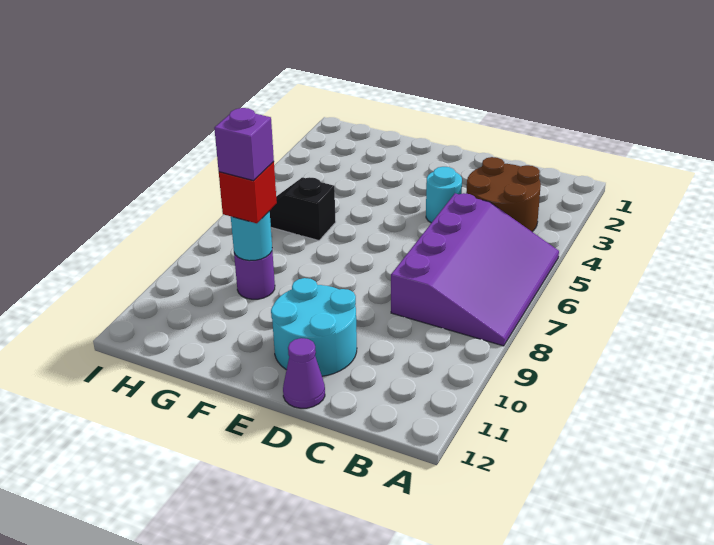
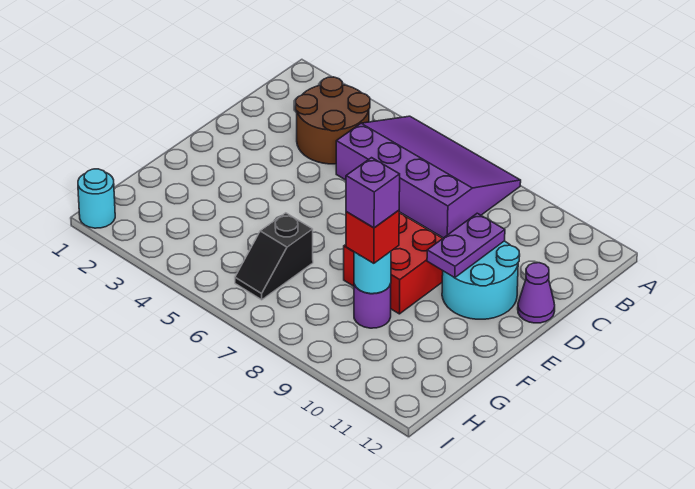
cyan round brick D4 level 1 -> cyan round brick I1 level 1
none -> purple plate D10:E10 level 2
none -> red brick E8:F9 level 1

